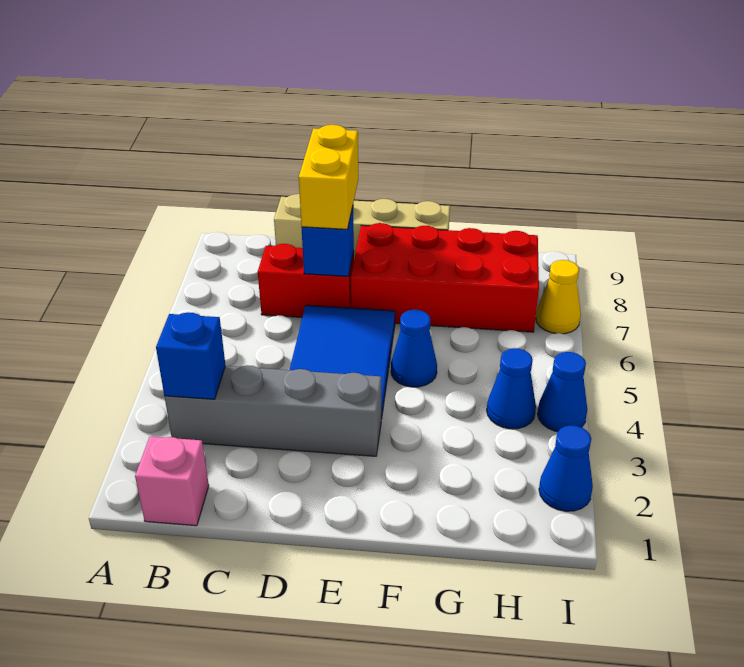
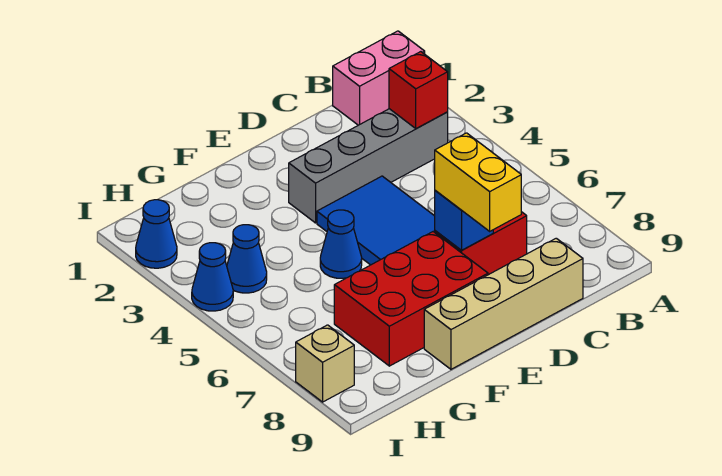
pink brick B1 level 1 -> pink brick A1:B1 level 1
blue brick B3 level 2 -> red brick B3 level 2
red brick E7:H8 level 1 -> red brick E7:G8 level 1
yellow cone I7 level 1 -> none
none -> tan brick I8 level 1

